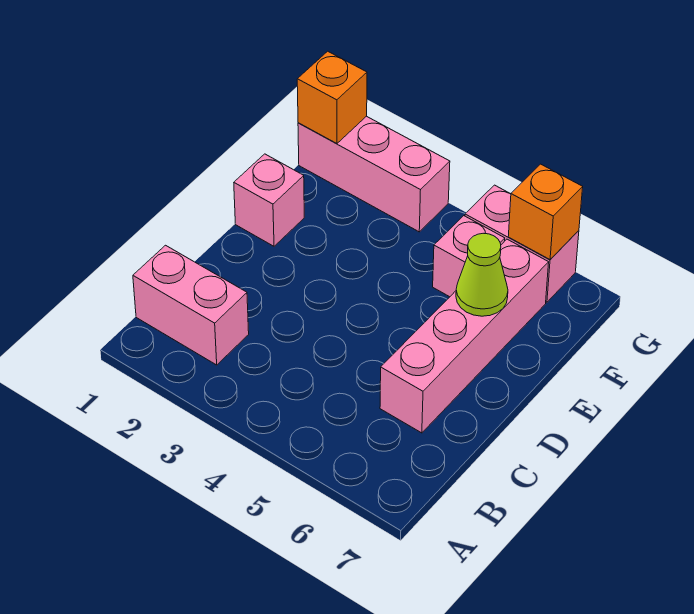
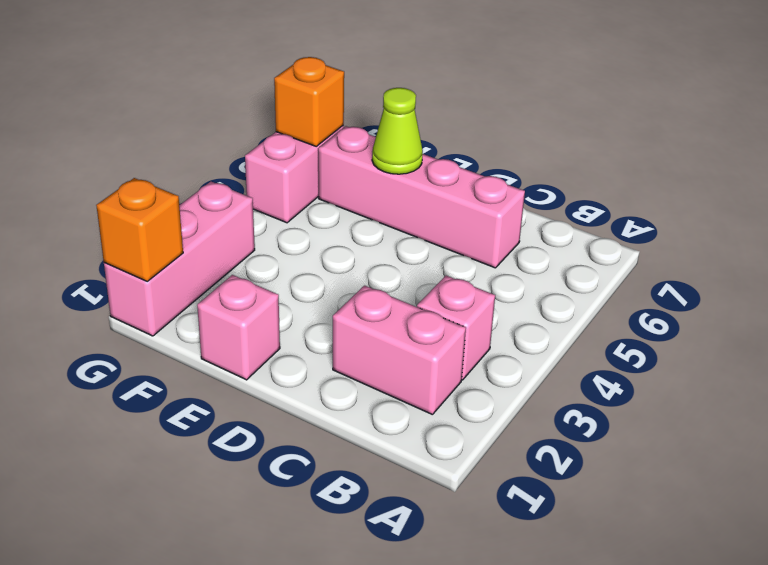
pink brick B1:B2 level 1 -> pink brick B2:C2 level 1
pink brick F5 level 1 -> pink brick B3 level 1

